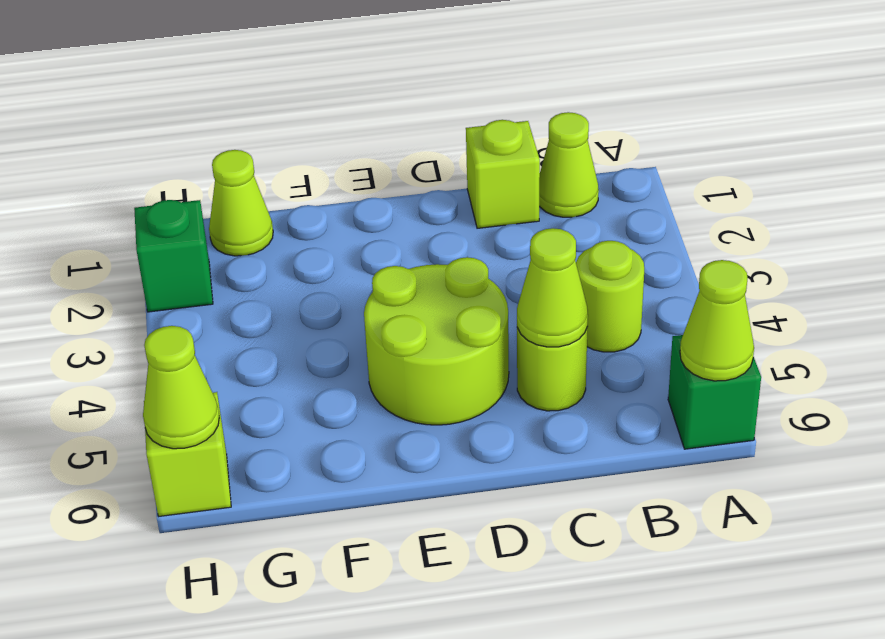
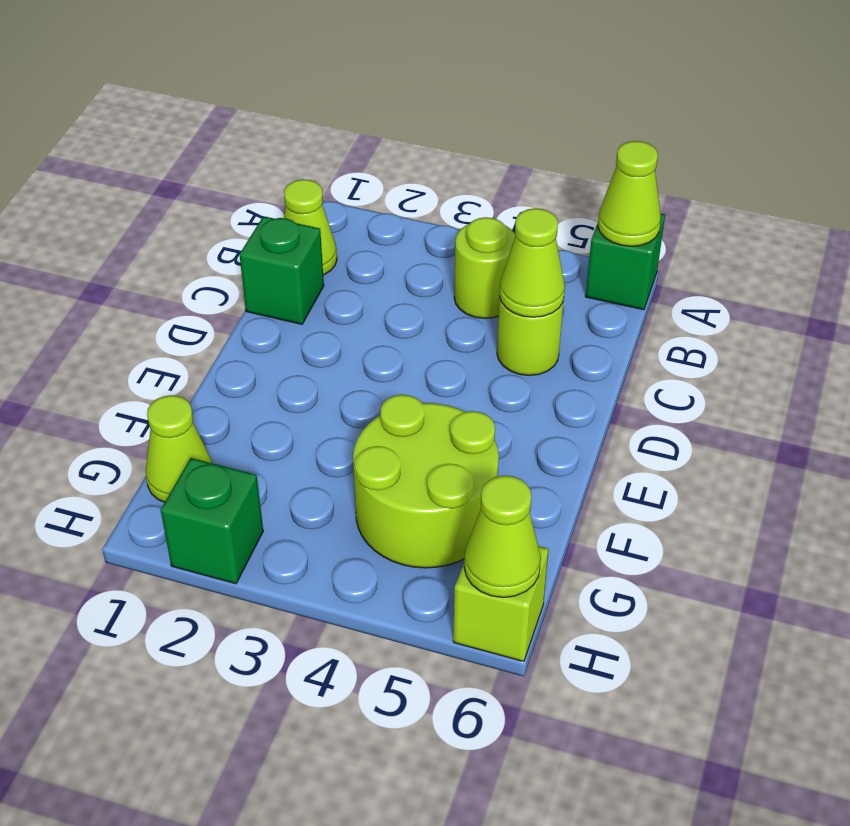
lime brick C1 level 1 -> green brick C1 level 1
lime round brick D4:E5 level 1 -> lime round brick F4:G5 level 1

